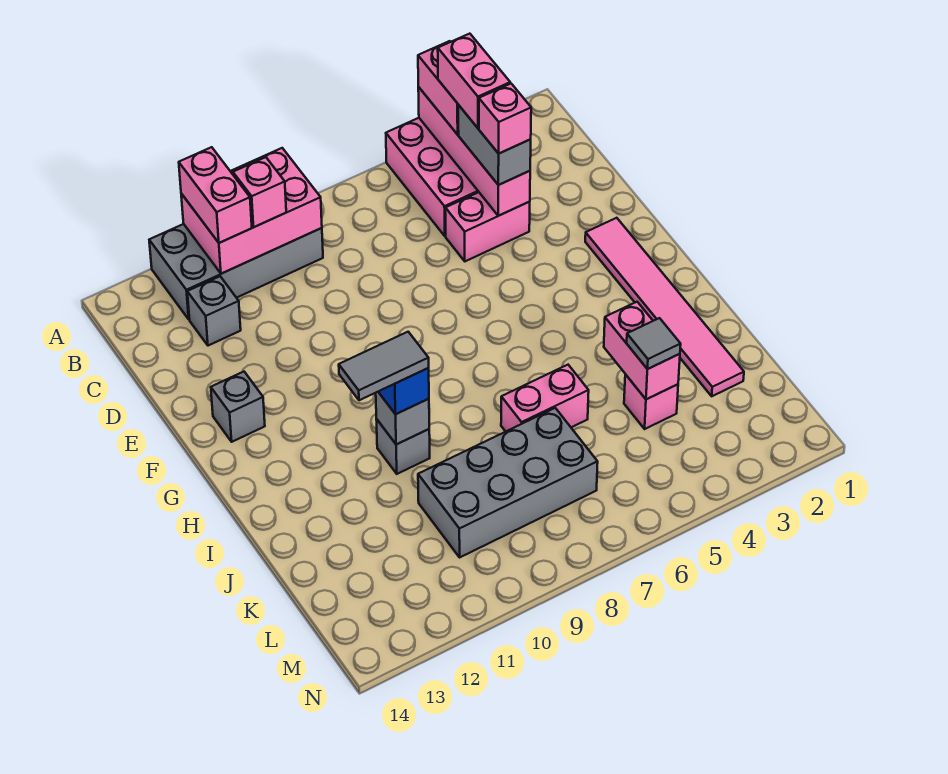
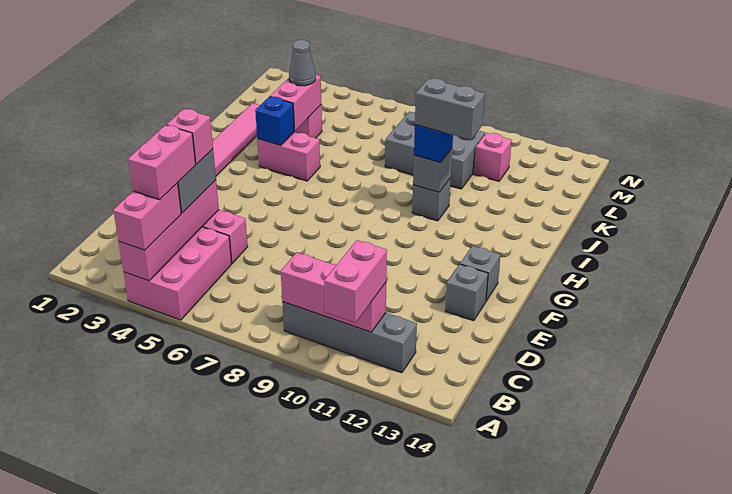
grey brick A9:B12 level 1 -> grey brick B9:B12 level 1
pink brick A9:B11 level 2 -> pink brick B9:B11 level 2
pink brick B10 level 3 -> pink brick L11 level 1
grey brick C12 level 1 -> grey brick E13 level 1
none -> blue brick I4 level 2
grey tile I10:I11 level 4 -> grey brick I10:I11 level 4
pink brick J6:J7 level 1 -> pink brick I4:I5 level 1
grey tile K4 level 3 -> grey cone K4 level 3
grey brick K7:L10 level 1 -> grey brick K8:L10 level 1

